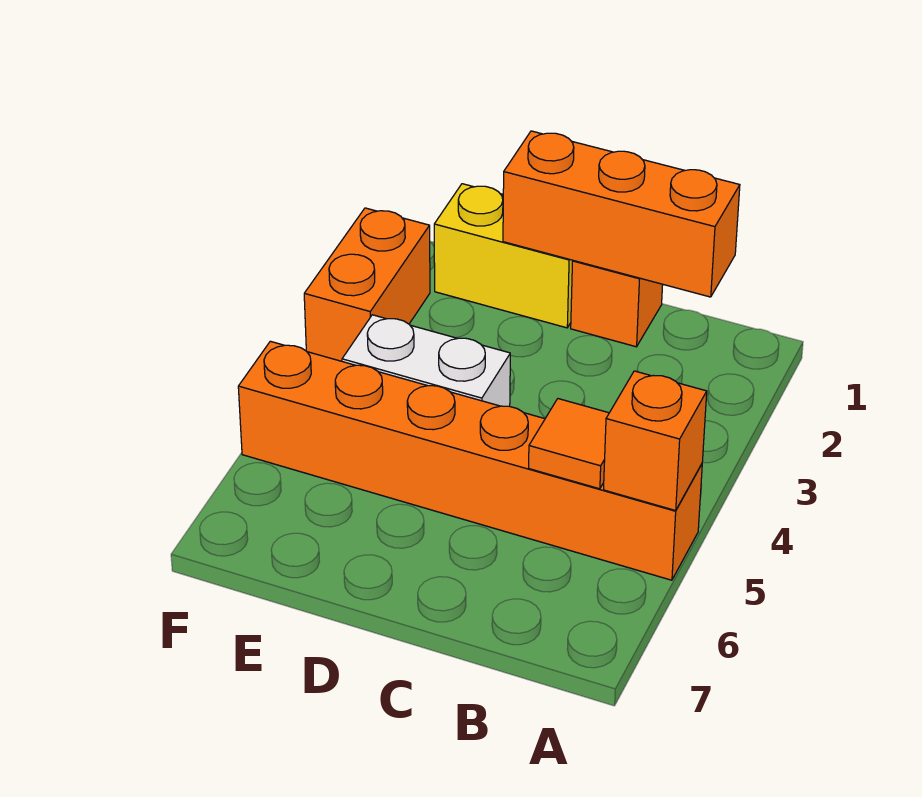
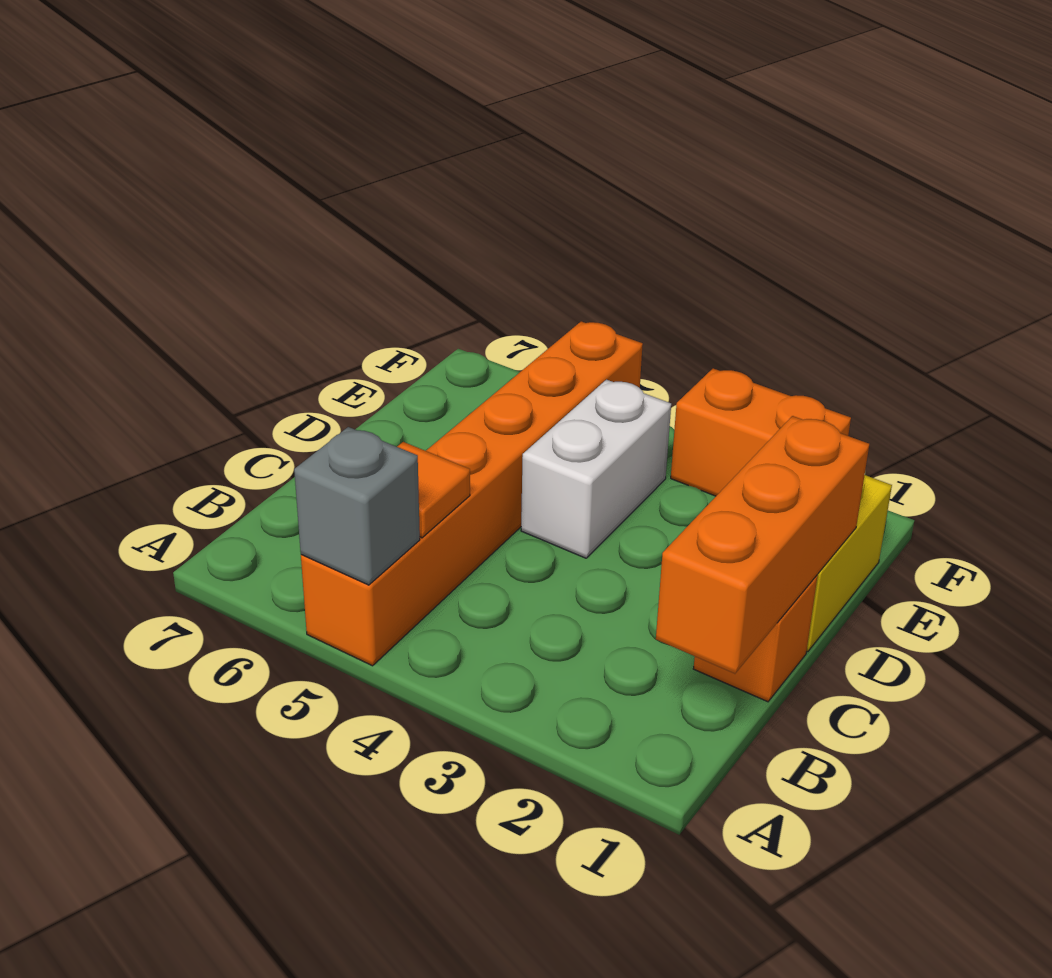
orange brick A5 level 2 -> grey brick A5 level 2

